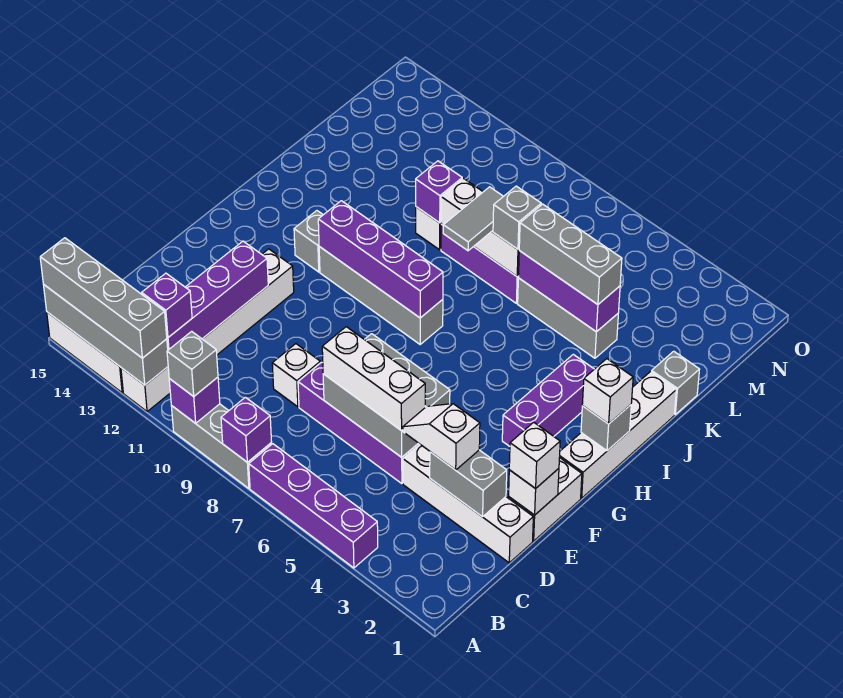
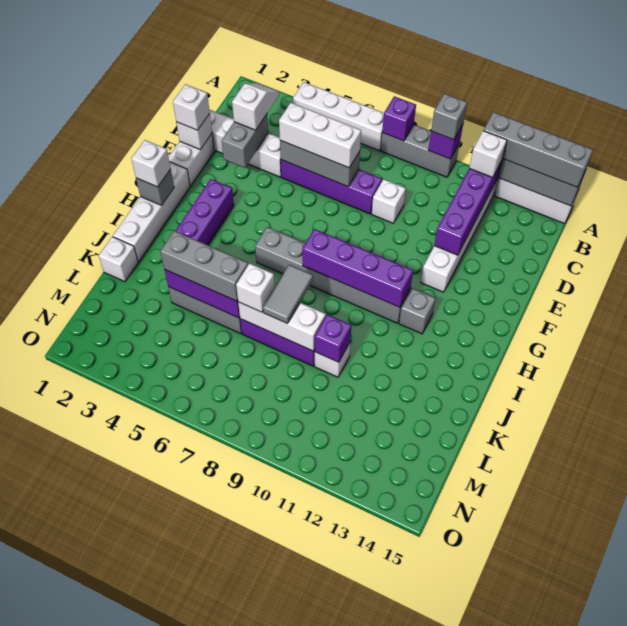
purple brick A4:A7 level 1 -> white brick A4:A7 level 1
purple brick B12 level 3 -> white brick B12 level 3
grey brick D2:D3 level 2 -> grey brick D3:E3 level 2
white slope D3:D4 level 3 top 3 -> white slope C3:D3 level 3 top D
grey brick D5:E7 level 2 -> grey brick D5:D7 level 2
grey brick H8:H11 level 1 -> grey brick H6:H11 level 1
grey brick K1 level 1 -> white brick K1 level 1
grey brick K7 level 3 -> white brick K7 level 3

